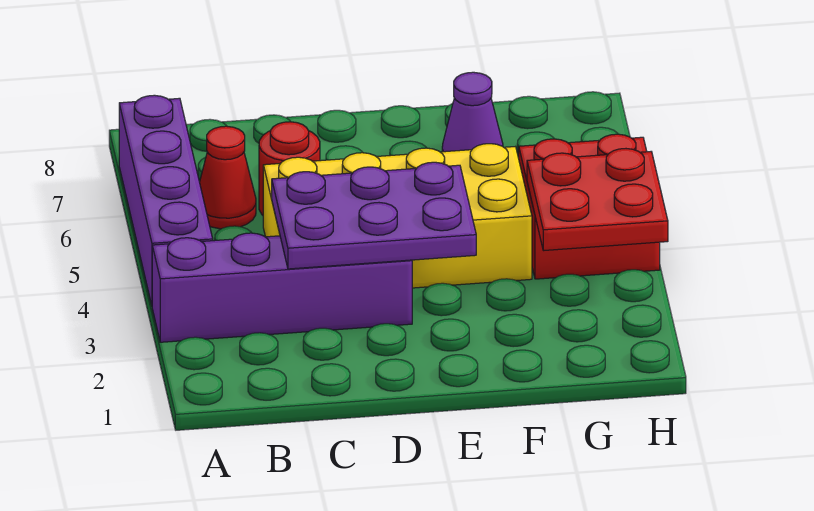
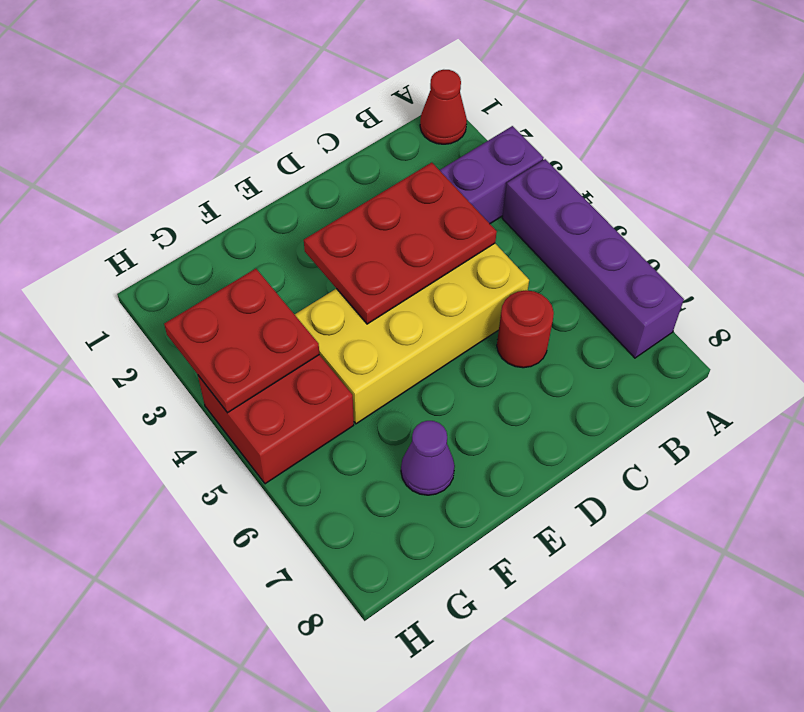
red cone B6 level 1 -> red cone A1 level 1
purple plate C3:E4 level 2 -> red plate C3:E4 level 2

